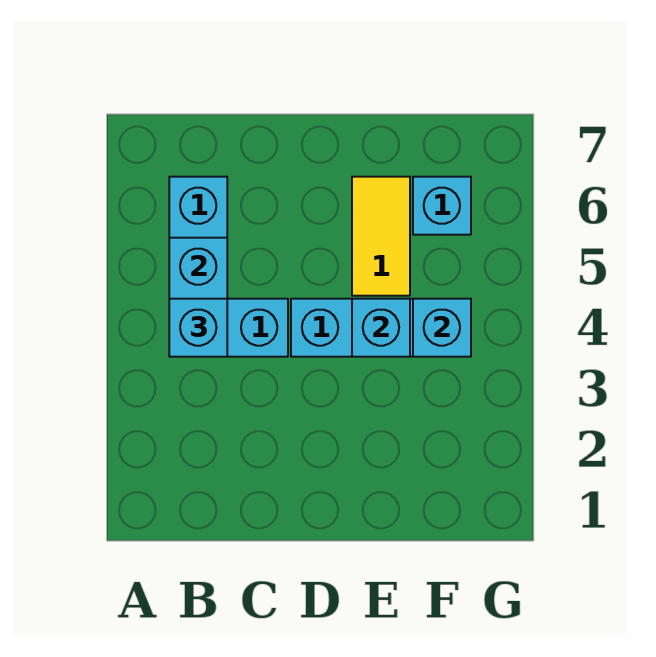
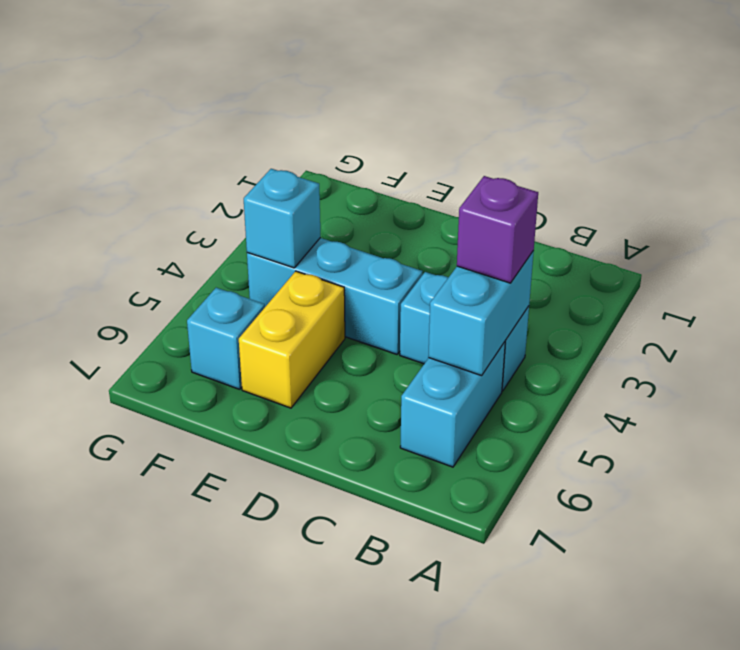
cyan brick B4 level 3 -> purple brick B4 level 3
cyan brick E4 level 2 -> none
yellow tile E5:E6 level 1 -> yellow brick E5:E6 level 1

